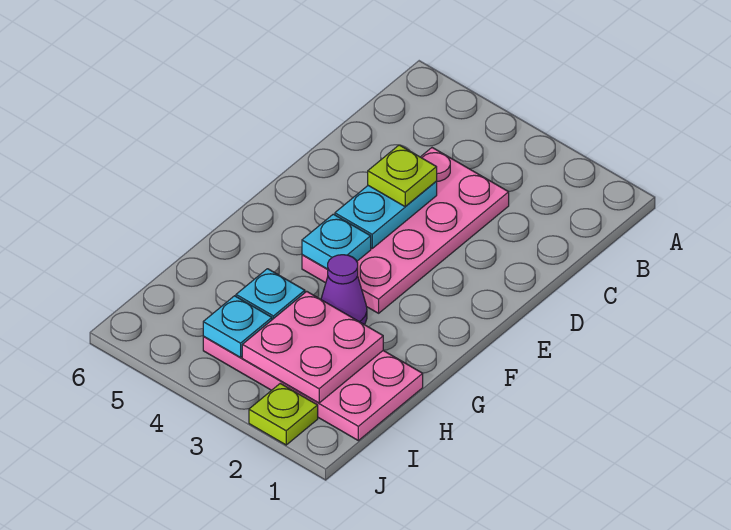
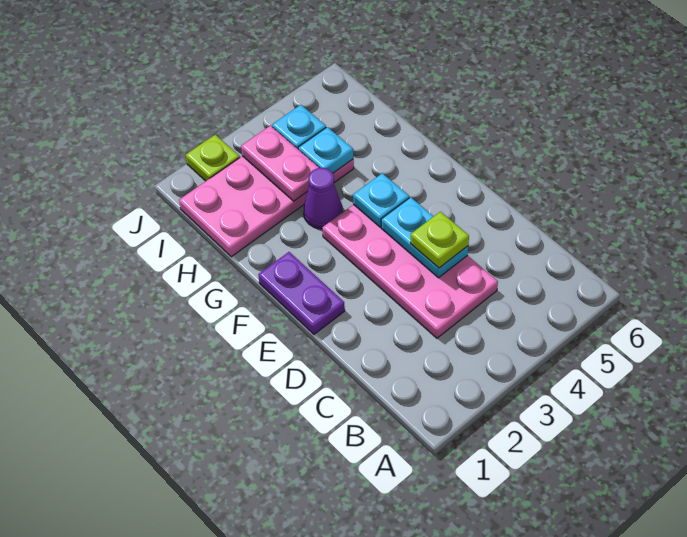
none -> purple plate E1:F1 level 1
pink plate H2:I3 level 2 -> pink plate H3:I3 level 2

